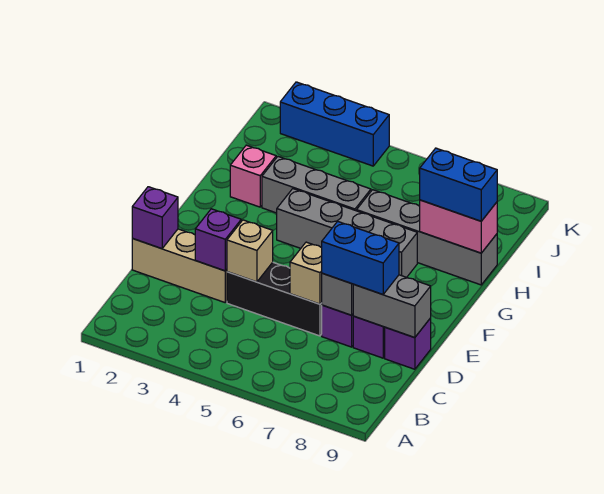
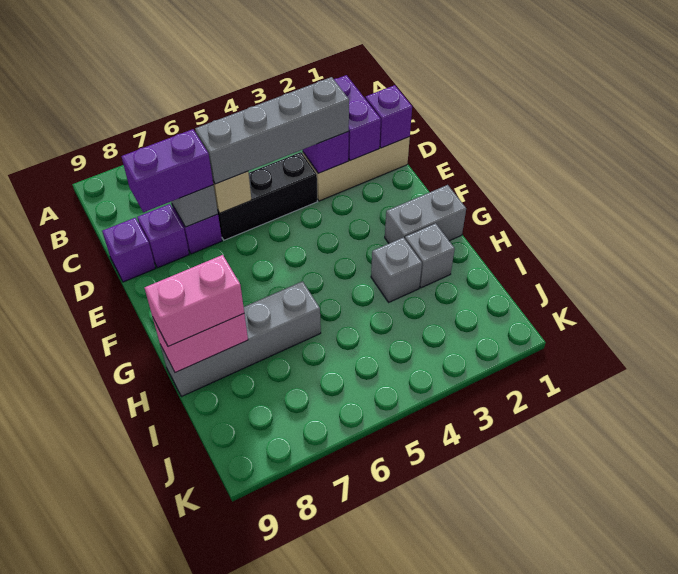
none -> purple brick C2:D2 level 2
tan brick D4 level 2 -> none
blue brick D7:D8 level 3 -> purple brick D7:D8 level 3
grey brick D8:D9 level 2 -> grey brick G1:G2 level 1
grey brick G4:G7 level 1 -> grey brick D3:D6 level 3
pink brick H2 level 1 -> grey brick H2 level 1
grey brick H3:H5 level 1 -> grey brick H3 level 1
blue brick H8:H9 level 3 -> pink brick H8:H9 level 3
blue brick K2:K4 level 1 -> none

